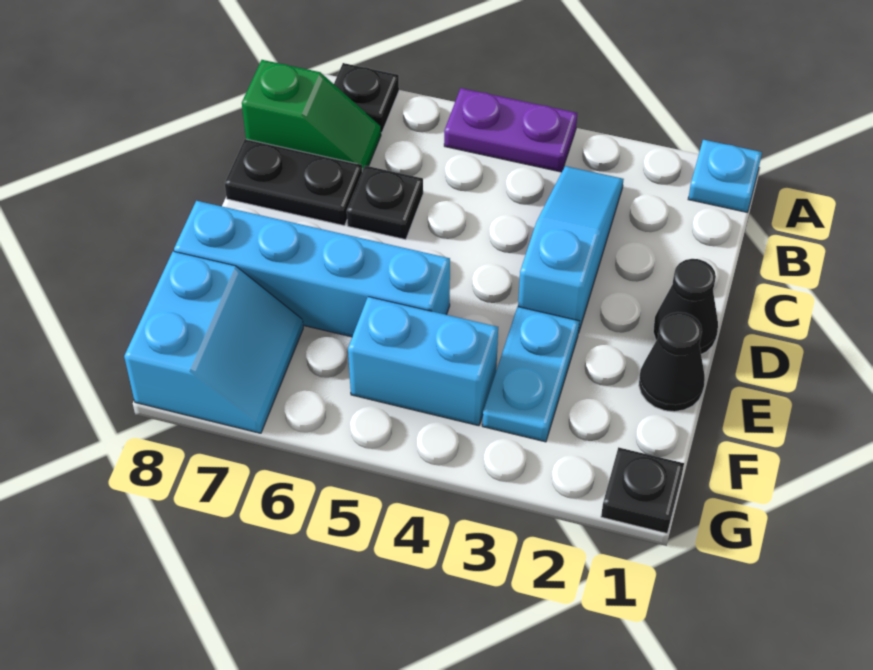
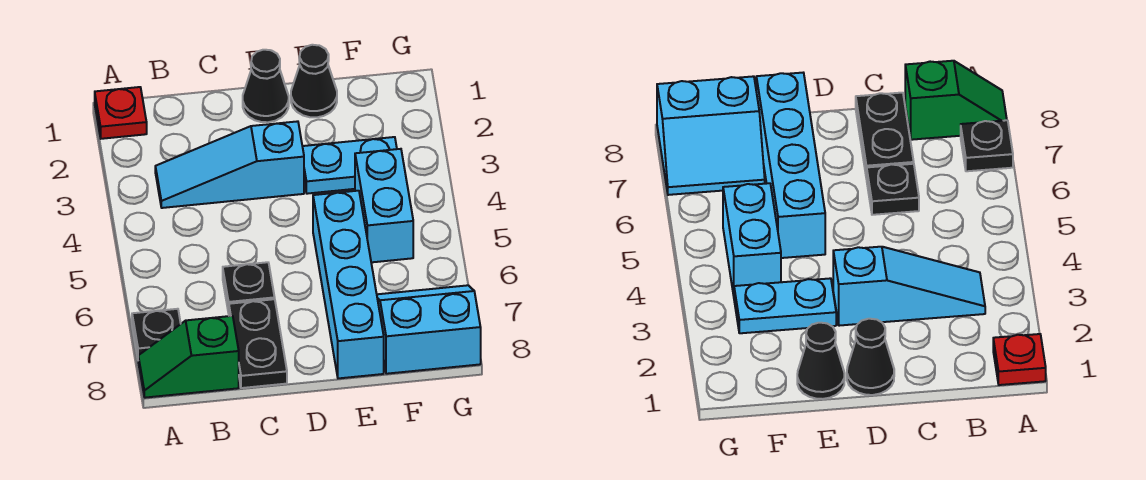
cyan plate A1 level 1 -> red plate A1 level 1
purple plate A4:A5 level 1 -> none
green slope B7:B8 level 1 top 8 -> green slope A8:B8 level 1 top B
black plate G1 level 1 -> none

